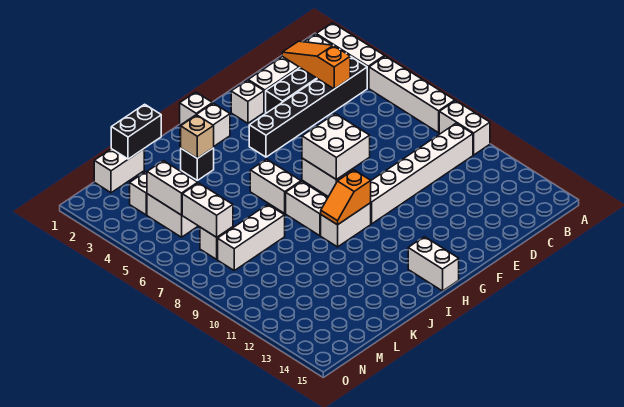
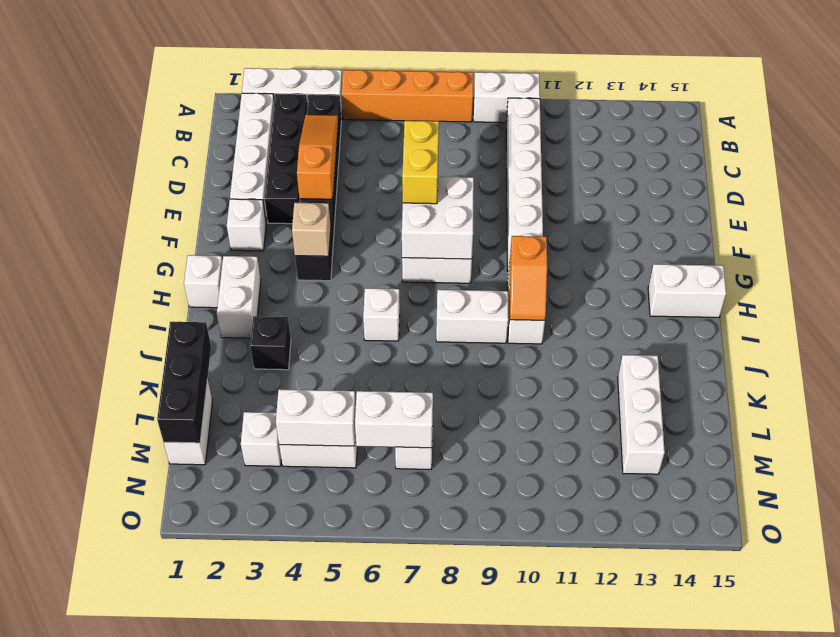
white brick A5:A8 level 1 -> orange brick A5:A8 level 1
orange slope C2:C4 level 2 top 4 -> orange slope C4:E4 level 2 top E
none -> yellow brick E7:F7 level 3
white brick I6:I7 level 1 -> white brick I6 level 1
tan brick J3 level 2 -> tan brick G4 level 2
black brick K1:L1 level 2 -> black brick K1:M1 level 2
white brick K8:M8 level 1 -> white brick K13:M13 level 1

